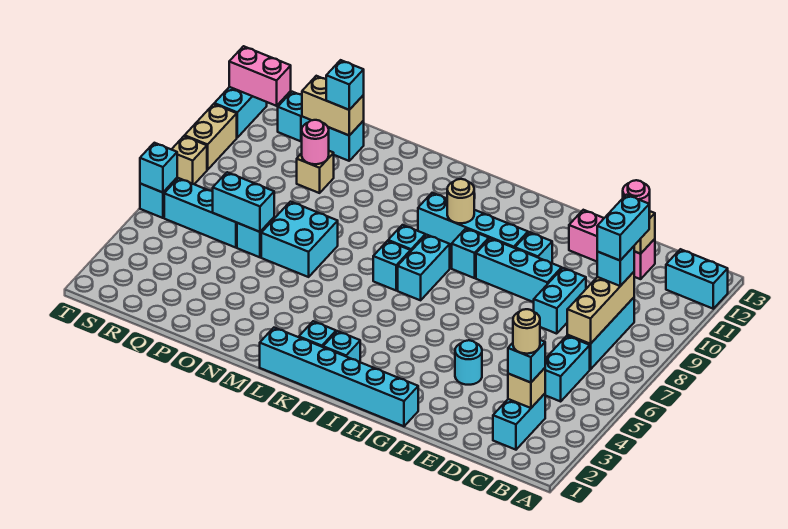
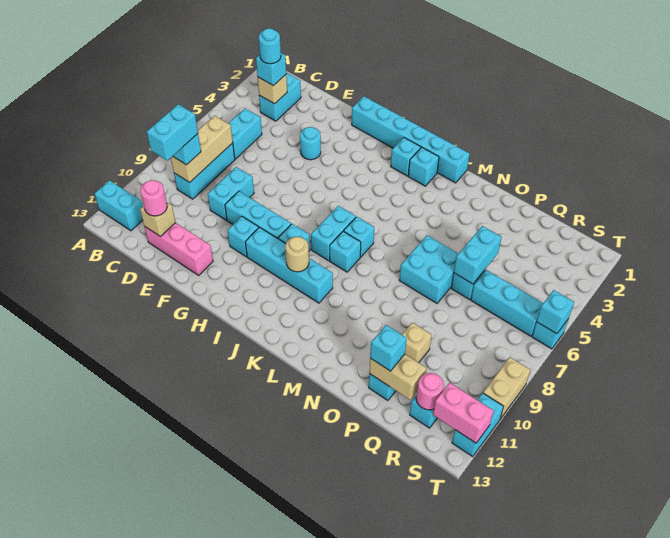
tan round brick C3 level 4 -> cyan round brick C3 level 4
cyan brick P6:Q6 level 2 -> cyan brick P5:P6 level 2
pink round brick P10 level 2 -> pink round brick R12 level 2
tan brick T8 level 1 -> none

